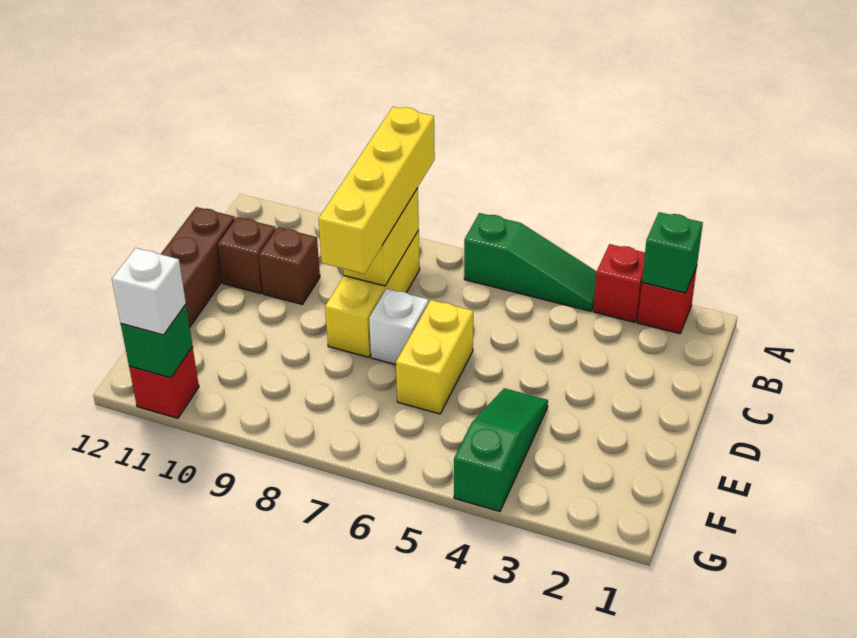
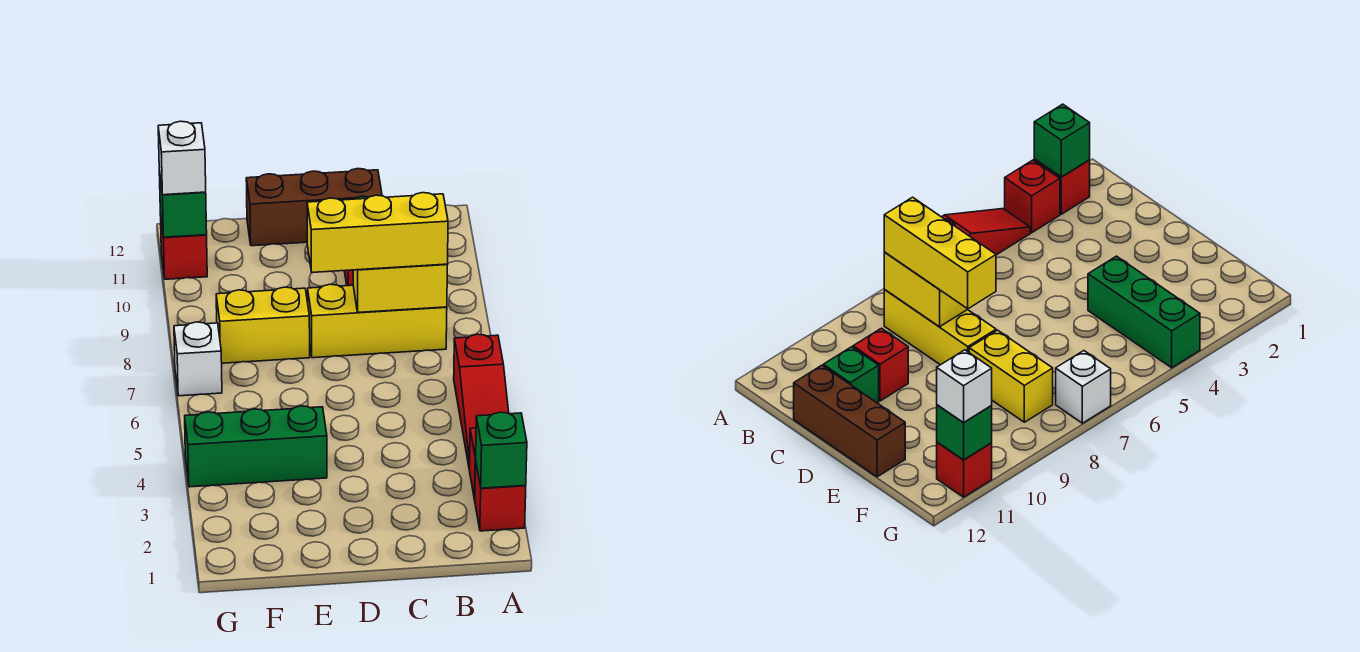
green slope A4:A6 level 1 top 6 -> red slope A4:A6 level 1 top 6
yellow brick A8:D8 level 3 -> yellow brick B8:D8 level 3
brown brick C10 level 1 -> red brick C10 level 1
brown brick C11 level 1 -> green brick C11 level 1
yellow brick D6:E6 level 1 -> yellow brick E8:F8 level 1
white brick D7 level 1 -> white brick G7 level 1
green slope E4:G4 level 1 top G -> green brick E4:G4 level 1

